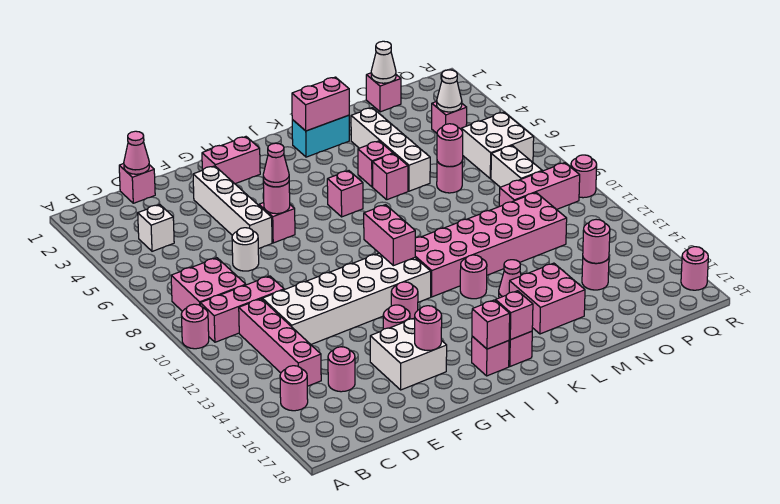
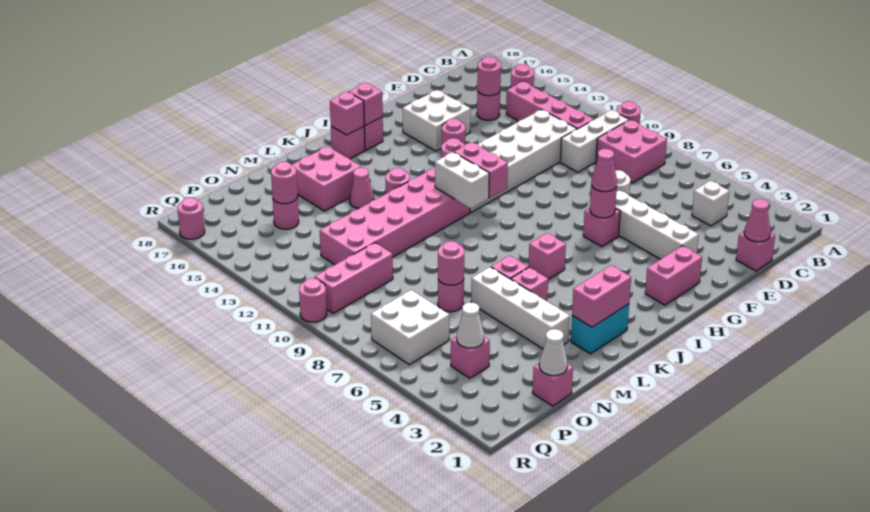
pink brick B10:D10 level 1 -> white brick B10:D10 level 1
pink round brick G16 level 2 -> pink round brick D15 level 2
white brick P8:P9 level 1 -> white brick J10:J11 level 2

